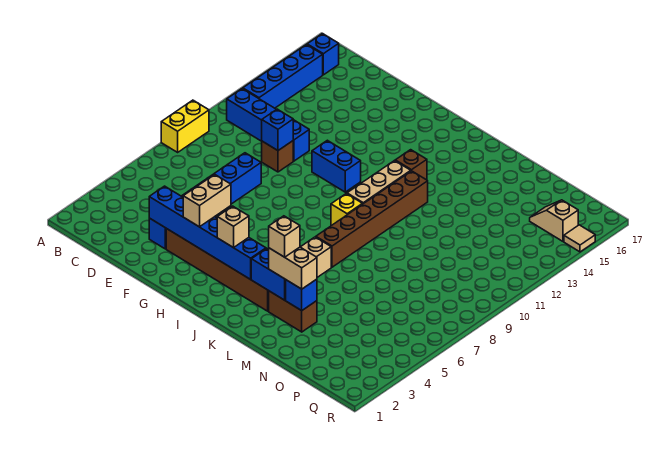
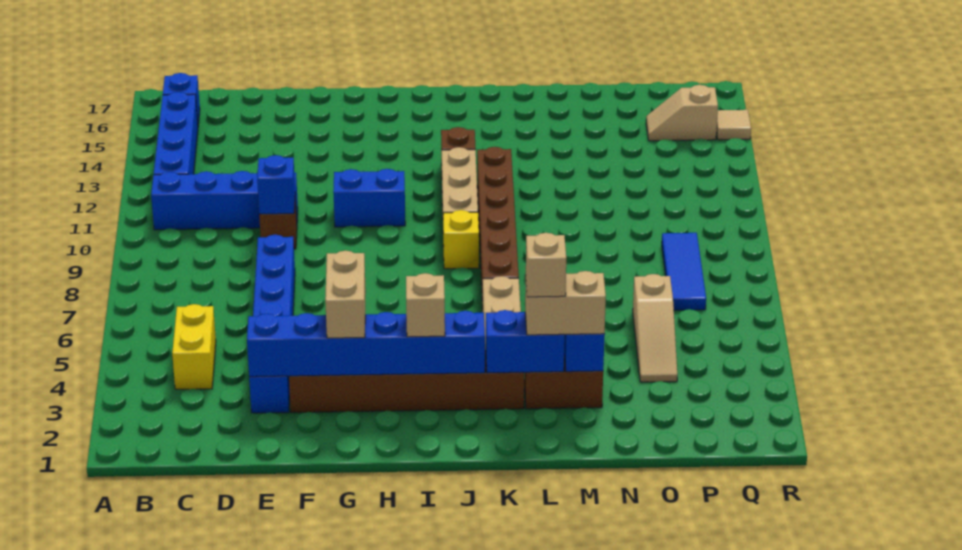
yellow brick A8:A9 level 1 -> yellow brick C4:C5 level 1
none -> tan slope O4:O6 level 1 top 6
none -> blue tile P7:P9 level 1

